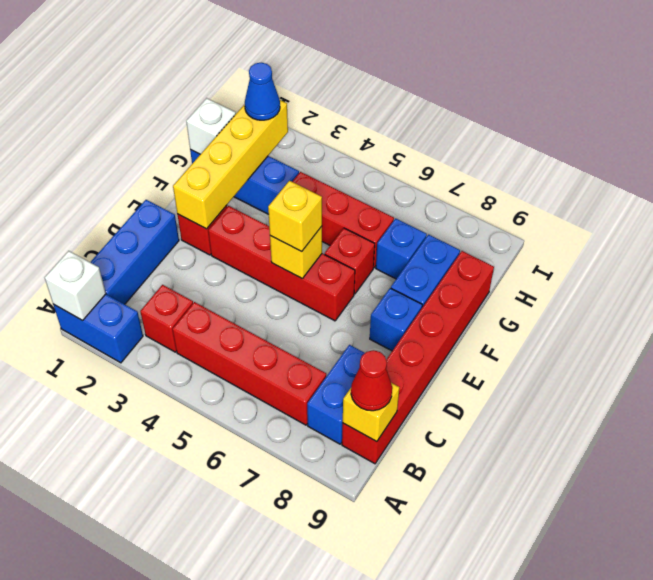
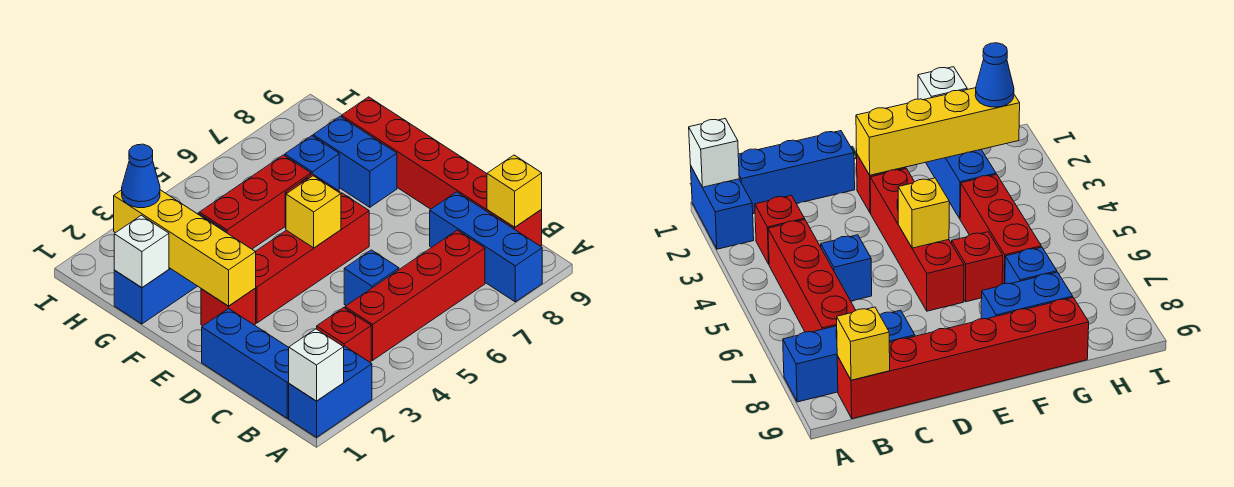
blue brick B8:C8 level 1 -> blue brick A8:C8 level 1
red cone B9 level 3 -> none
yellow brick E5 level 3 -> none
blue brick E8 level 1 -> blue brick C5 level 1

